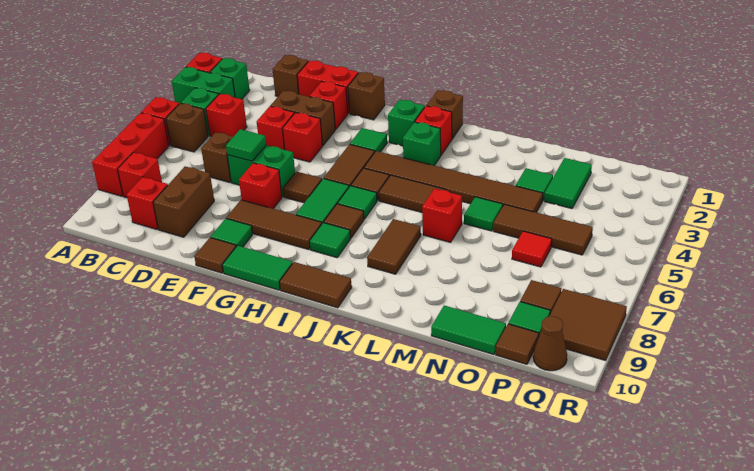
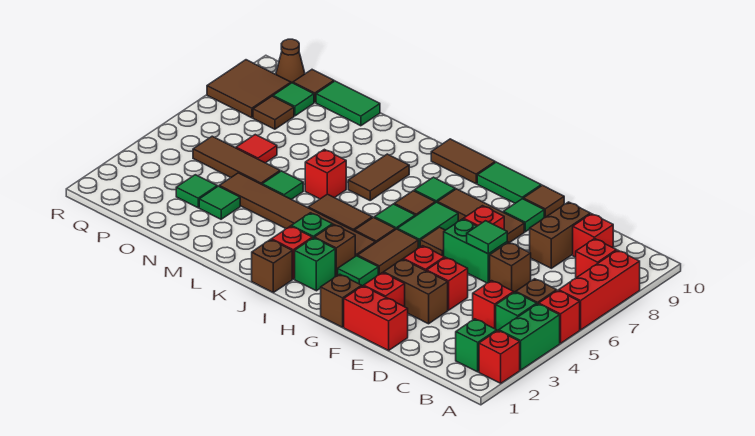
green brick A3:B3 level 1 -> green brick A3:A4 level 1
brown brick D1 level 1 -> brown brick I3 level 1
green tile O2:O3 level 1 -> green tile O3 level 1

